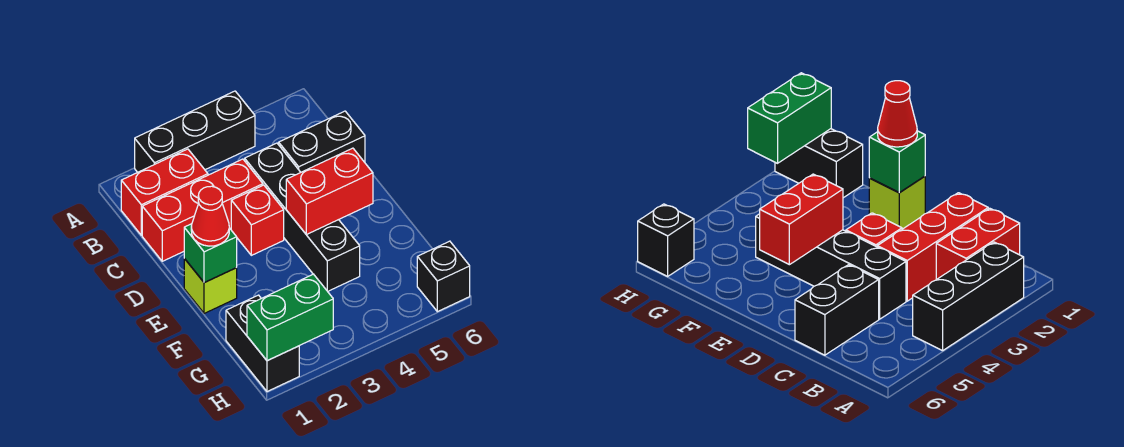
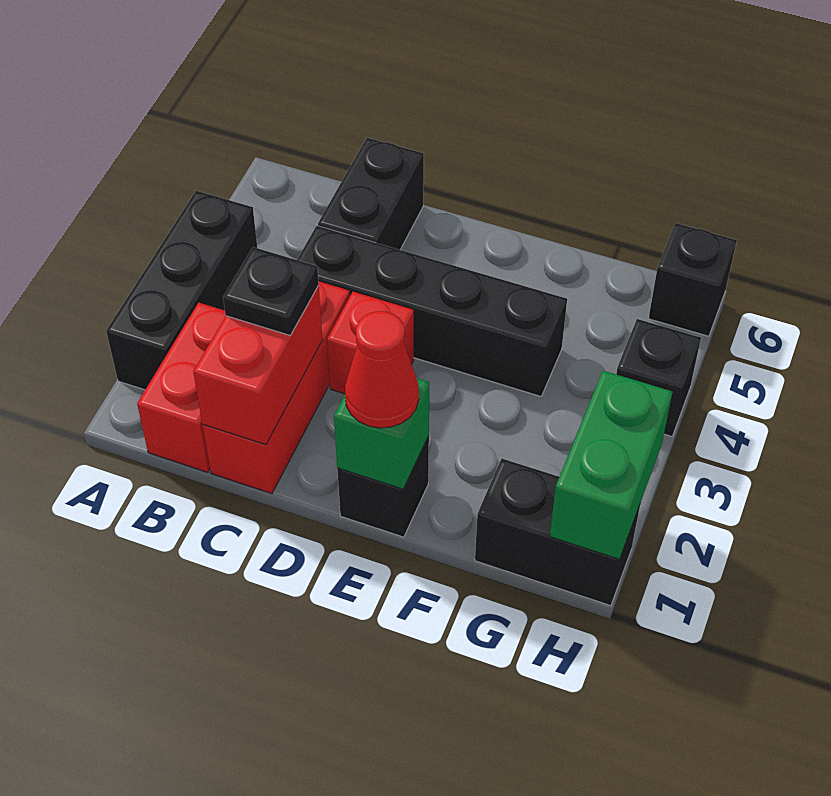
none -> black plate C2 level 3
lime brick E1 level 1 -> black brick E1 level 1
red brick E4:E5 level 2 -> red brick C1:C2 level 2
none -> black brick H4 level 1

